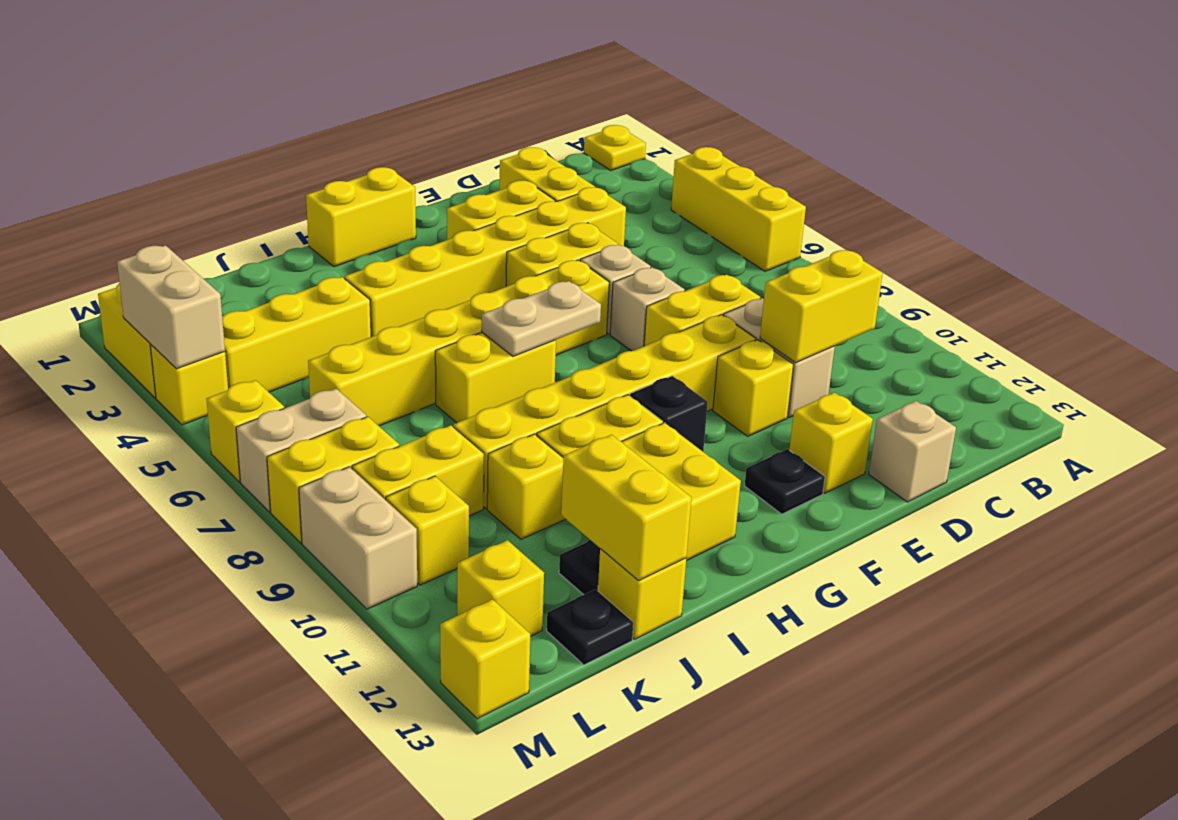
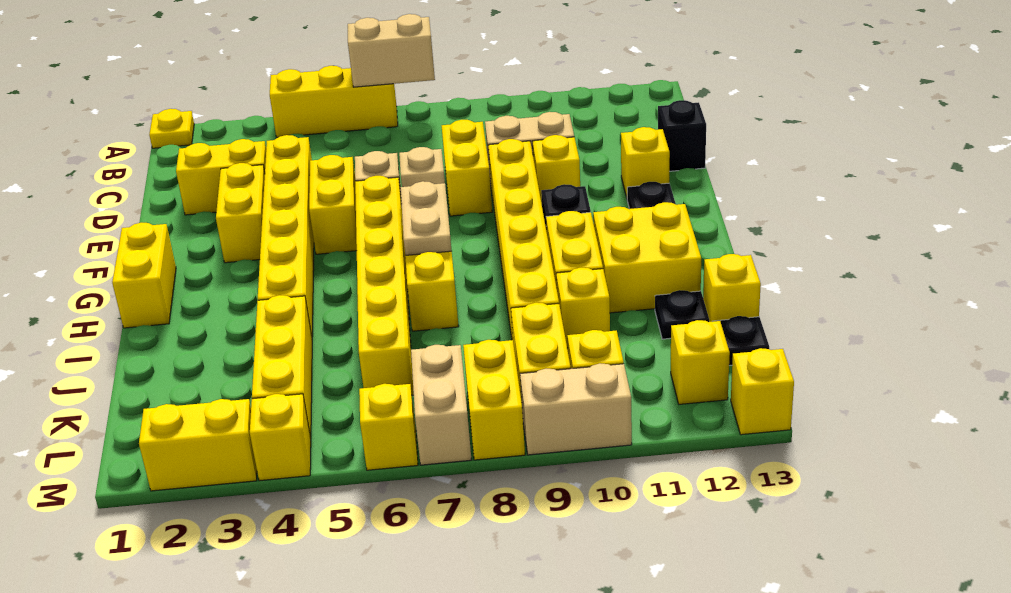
yellow brick C10:D10 level 2 -> none
tan brick D13 level 1 -> black brick D13 level 1
yellow brick J12:J13 level 2 -> none
tan brick M3:M4 level 2 -> tan brick A6:A7 level 2

